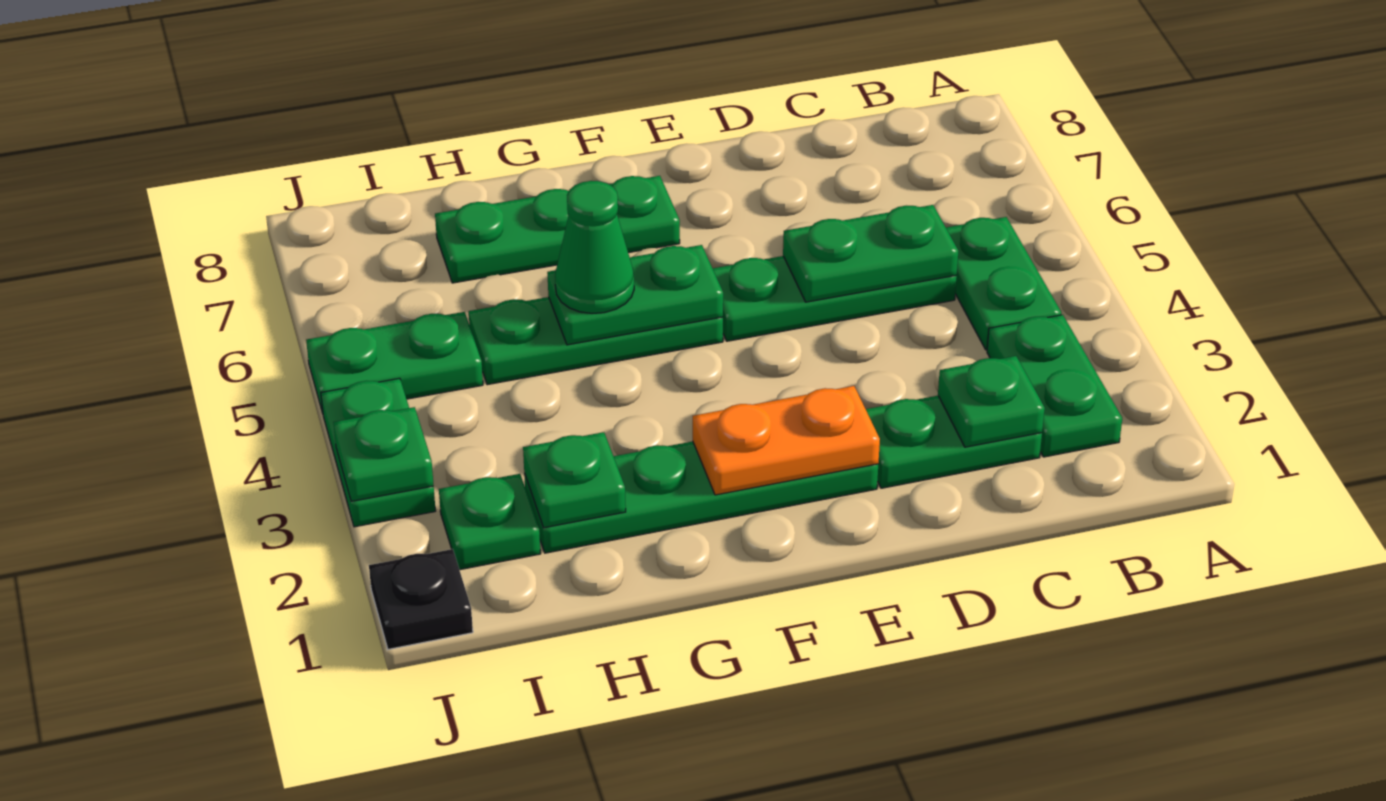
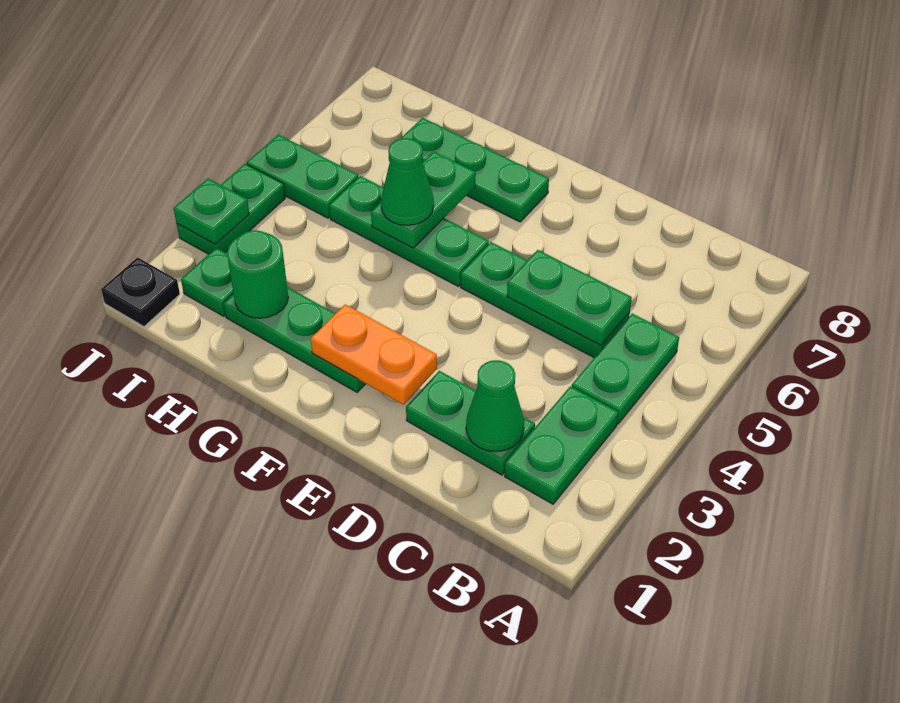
green plate C2 level 2 -> green cone C2 level 2
green plate E2:H2 level 1 -> green plate F2:H2 level 1
green plate F5:G5 level 2 -> green plate G5:G6 level 2
green plate H2 level 2 -> green round brick H2 level 2

